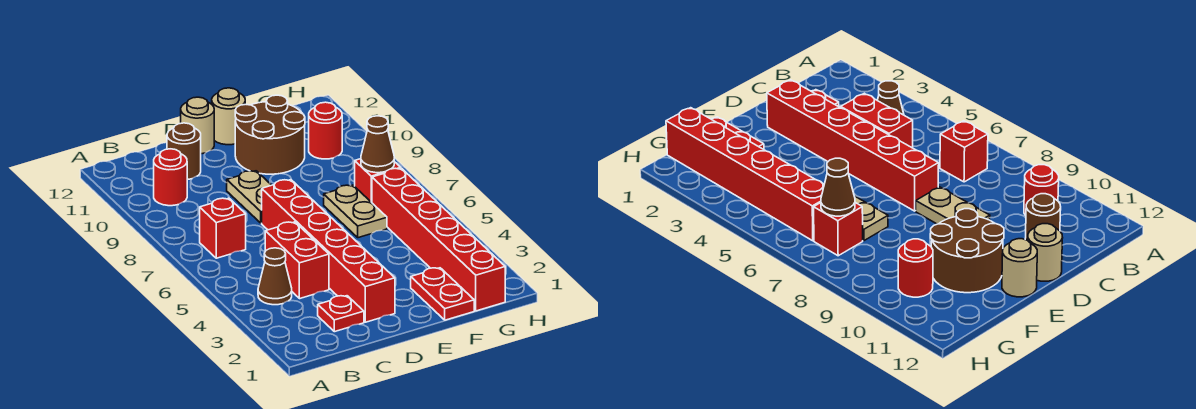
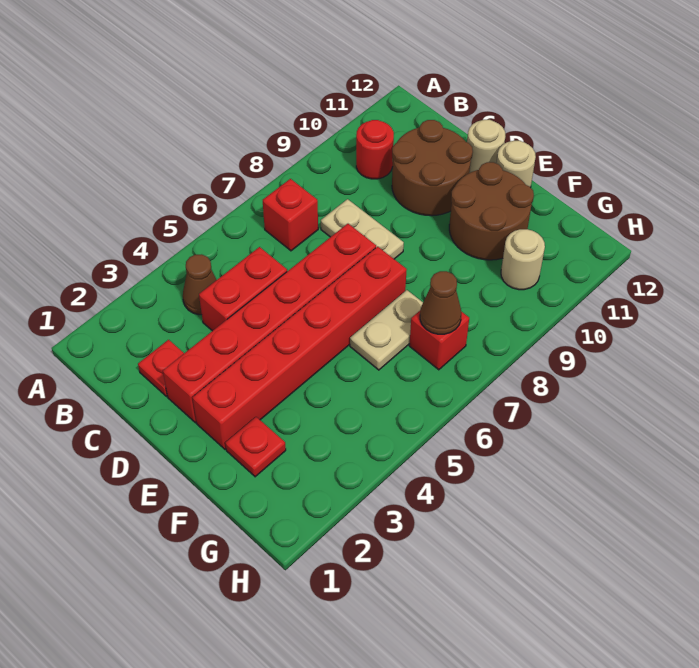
brown round brick C11 level 1 -> brown round brick C10:D11 level 1
tan plate D8:D9 level 1 -> tan plate C8:D8 level 1
red plate F1:F2 level 1 -> red plate F2 level 1
red brick G1:G6 level 1 -> red brick E2:E7 level 1
red round brick G10 level 1 -> tan round brick G10 level 1

